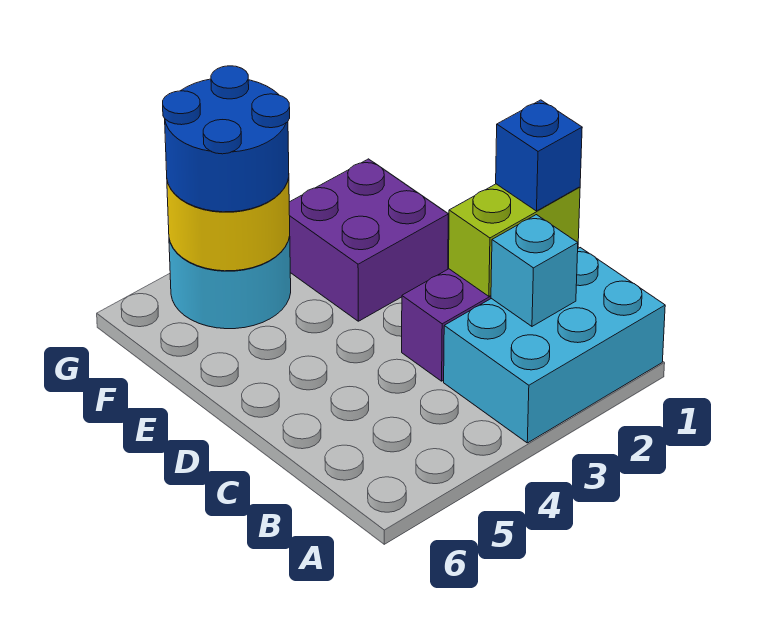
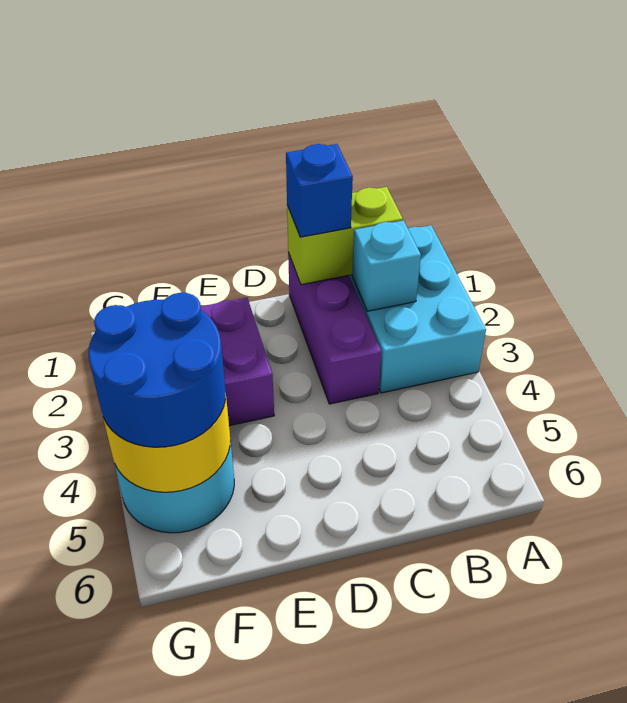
lime brick C1:C2 level 2 -> lime brick B1:C1 level 2

